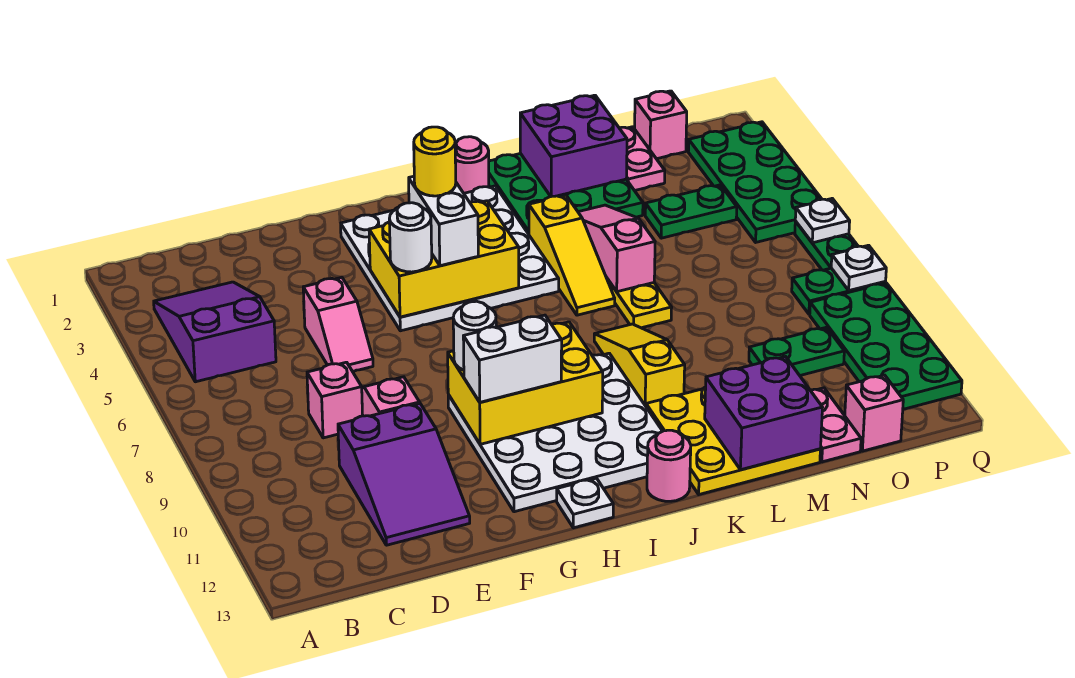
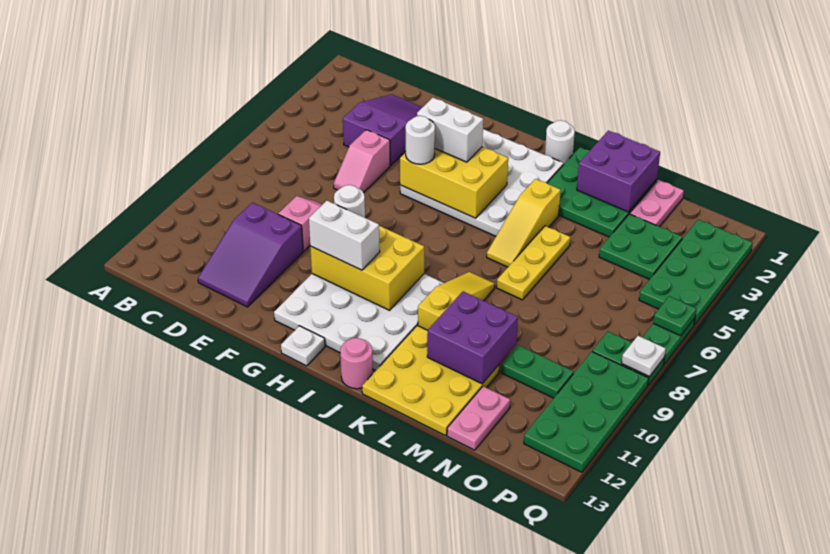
purple slope B3:C5 level 1 top 5 -> purple slope D2:E4 level 1 top 4
pink brick D8 level 1 -> none
white brick H4:H5 level 3 -> white brick G4:H4 level 3
yellow round brick H4 level 4 -> none
pink round brick J1 level 1 -> white round brick J1 level 1
pink slope L4:L6 level 2 top 6 -> none
purple brick L12:M13 level 2 -> purple brick L10:M11 level 2
green plate N4:O4 level 1 -> green plate N3:O4 level 1
pink brick O1 level 1 -> none
pink brick O13 level 1 -> none
white plate Q6 level 2 -> green plate Q6 level 2

